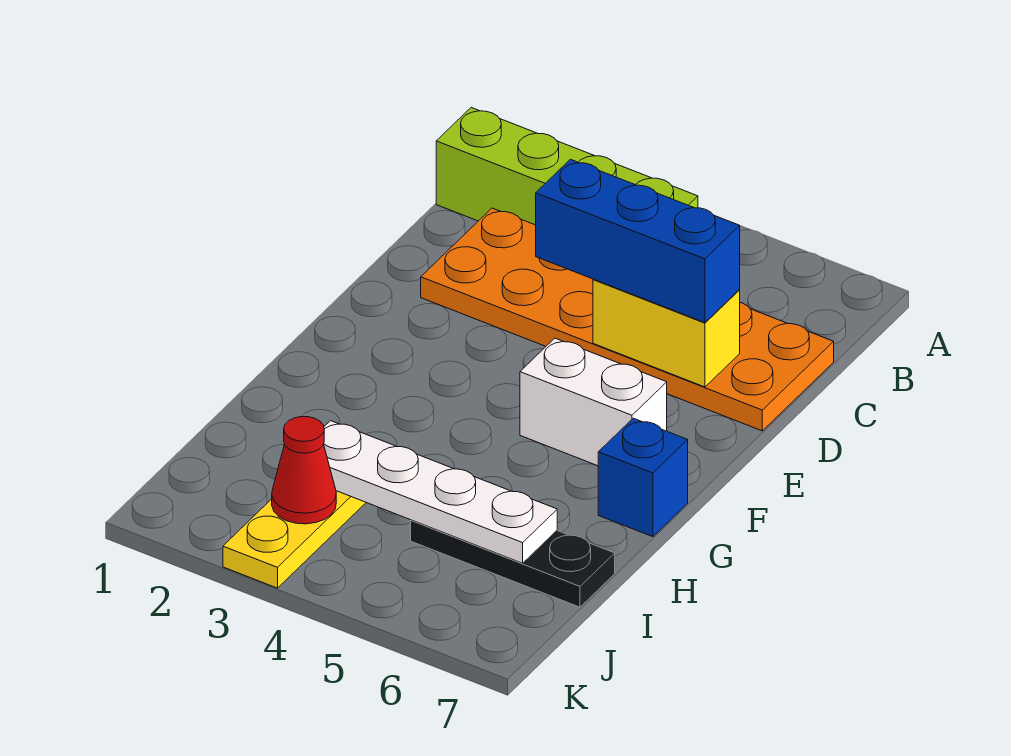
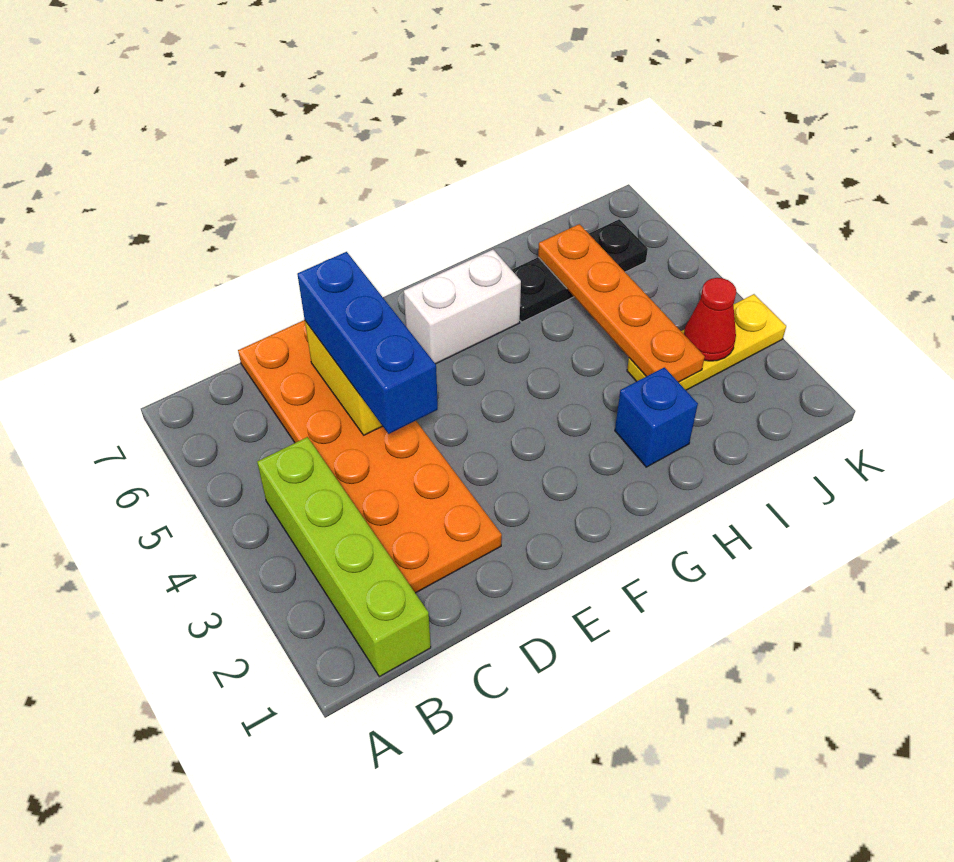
white brick F5:F6 level 1 -> white brick F6:G6 level 1
blue brick G7 level 1 -> blue brick H2 level 1
white plate I3:I6 level 2 -> orange plate I3:I6 level 2
black plate I5:I7 level 1 -> black plate H6:J6 level 1

